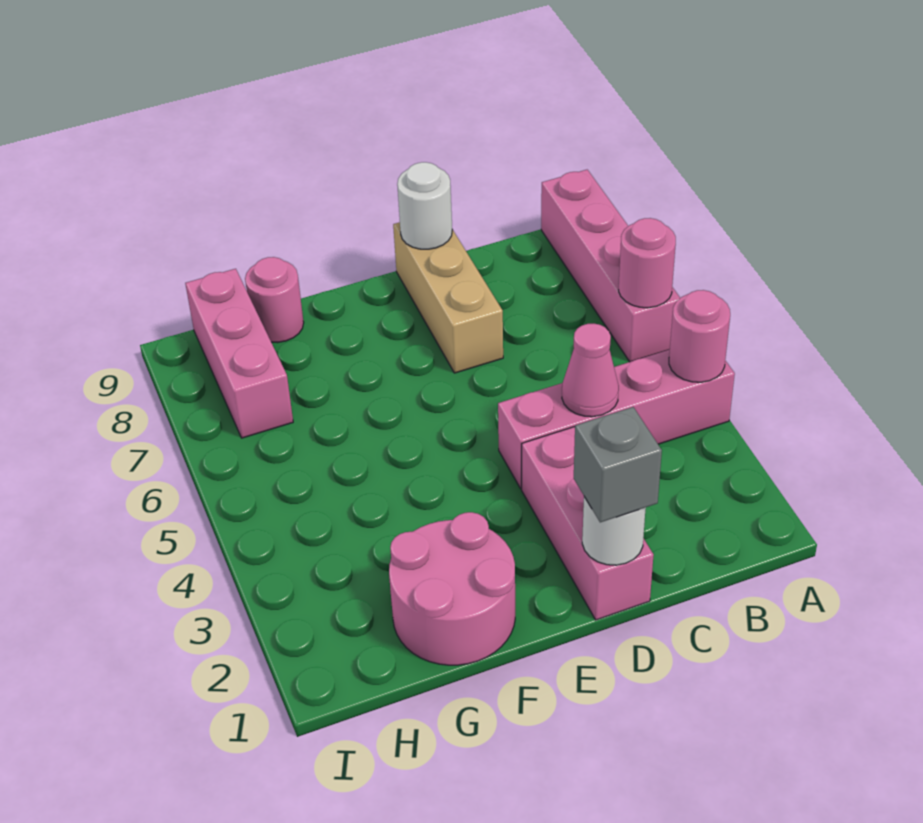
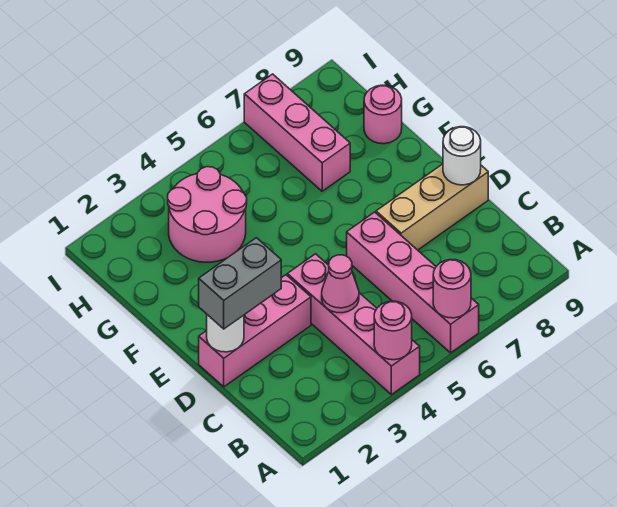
pink brick A6:A9 level 1 -> pink brick A6:D6 level 1
grey brick D1 level 3 -> grey brick D1:D2 level 3
pink round brick F1:G2 level 1 -> pink round brick G3:H4 level 1
pink brick H7:H9 level 1 -> pink brick G7:I7 level 1

